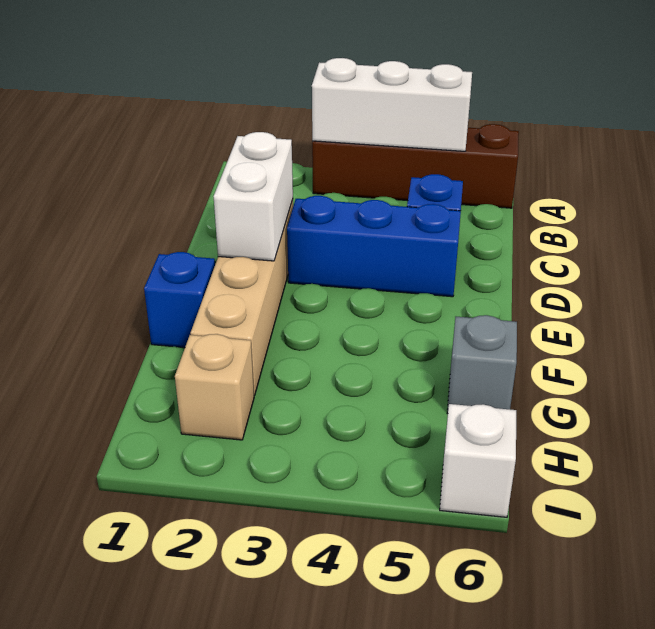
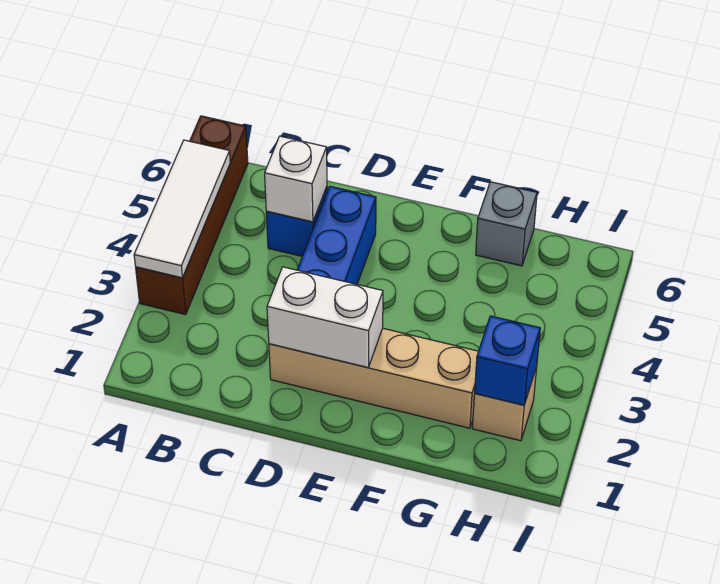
white brick A3:A5 level 2 -> white tile A3:A5 level 2
blue brick F1 level 1 -> blue brick H2 level 2
white brick I6 level 1 -> white brick C5 level 2

